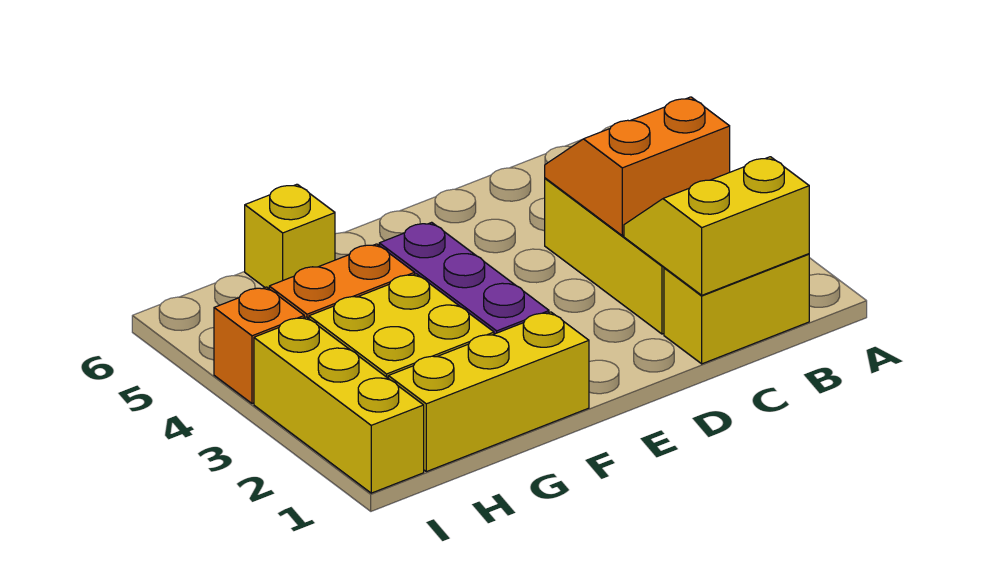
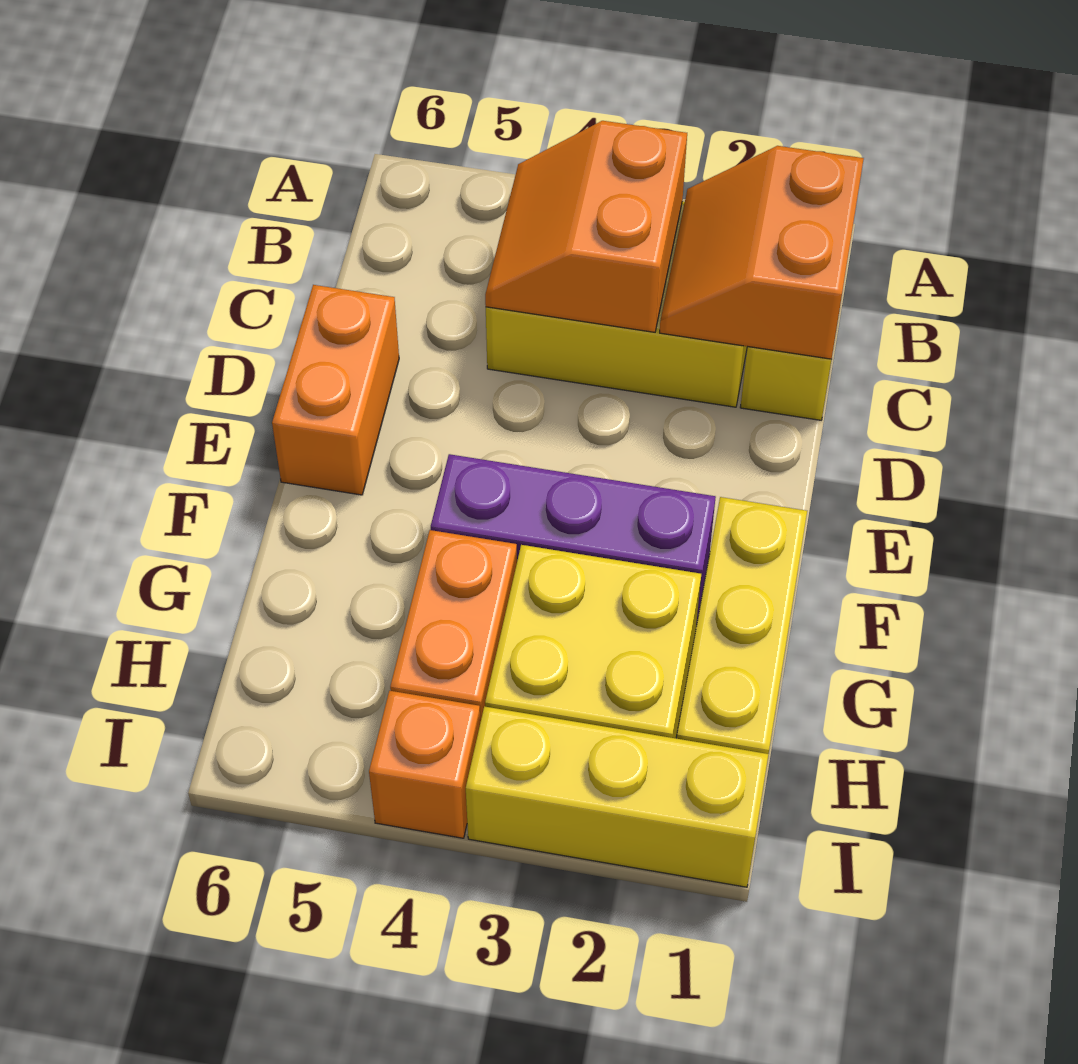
yellow slope B1:C2 level 2 top 1 -> orange slope B1:C2 level 2 top 1
none -> orange brick D6:E6 level 1
yellow brick G6 level 1 -> none

